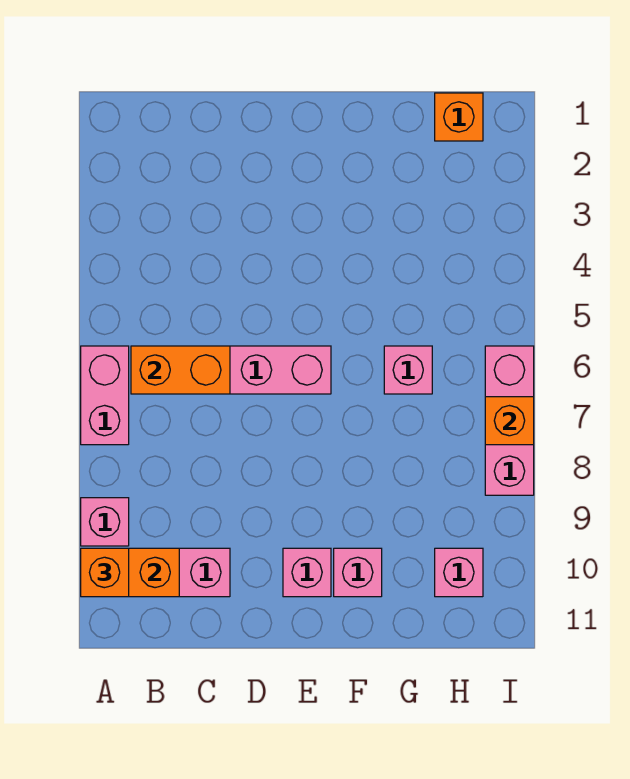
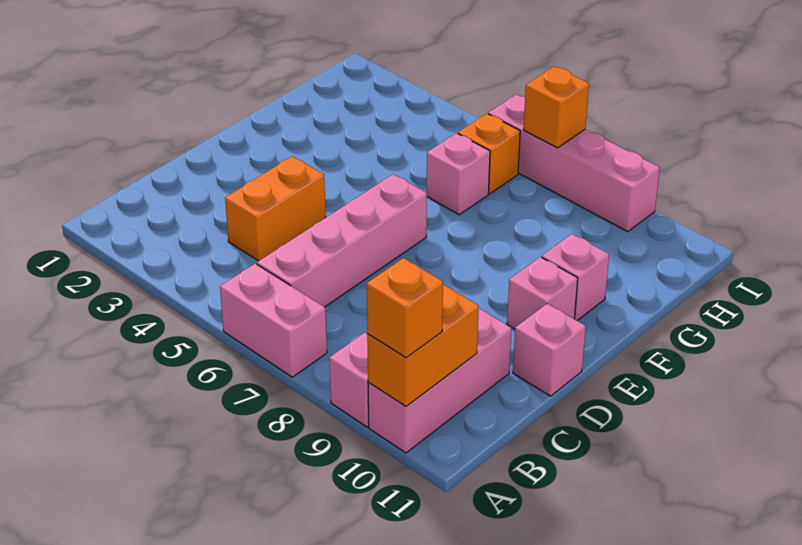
orange brick B6:C6 level 2 -> orange brick C4:D4 level 1
orange brick H1 level 1 -> orange brick H6 level 1
pink brick H10 level 1 -> pink brick D11 level 1
pink brick I6:I8 level 1 -> pink brick I6:I9 level 1

